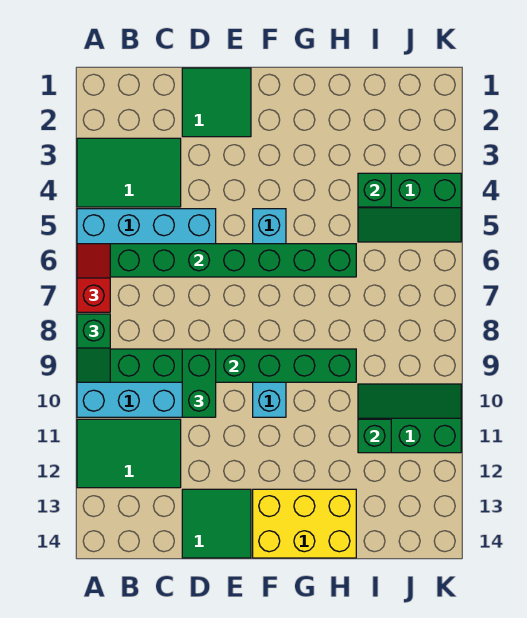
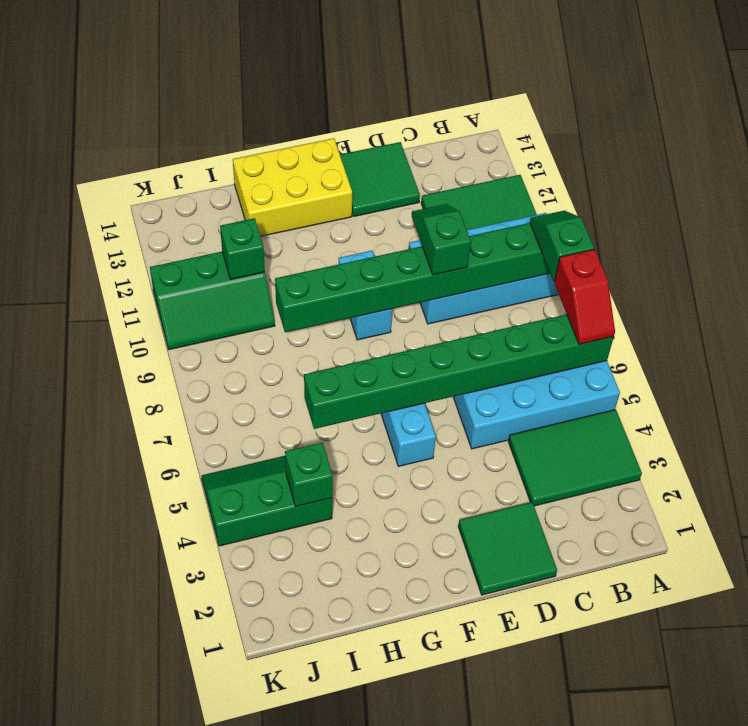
green brick D9:D10 level 3 -> green slope D9:D10 level 3 top 9

